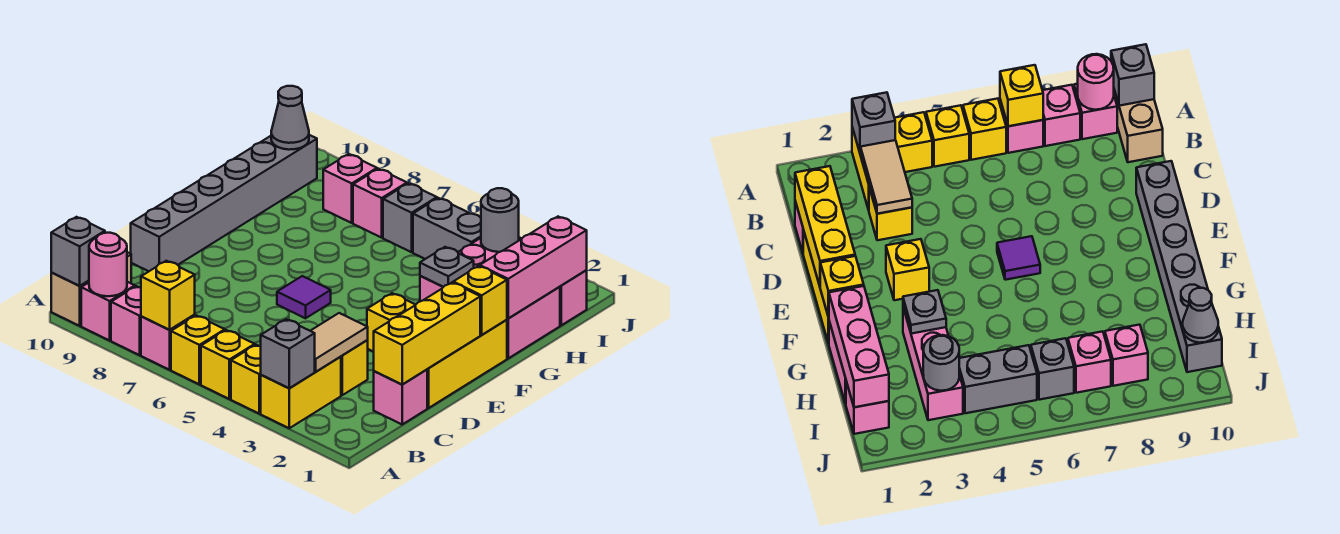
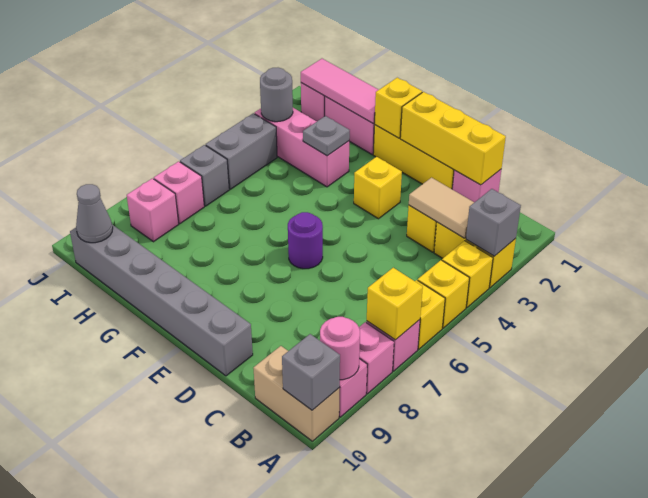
purple tile E6 level 1 -> purple round brick E6 level 1
pink brick G1:I1 level 2 -> pink tile G1:I1 level 2

